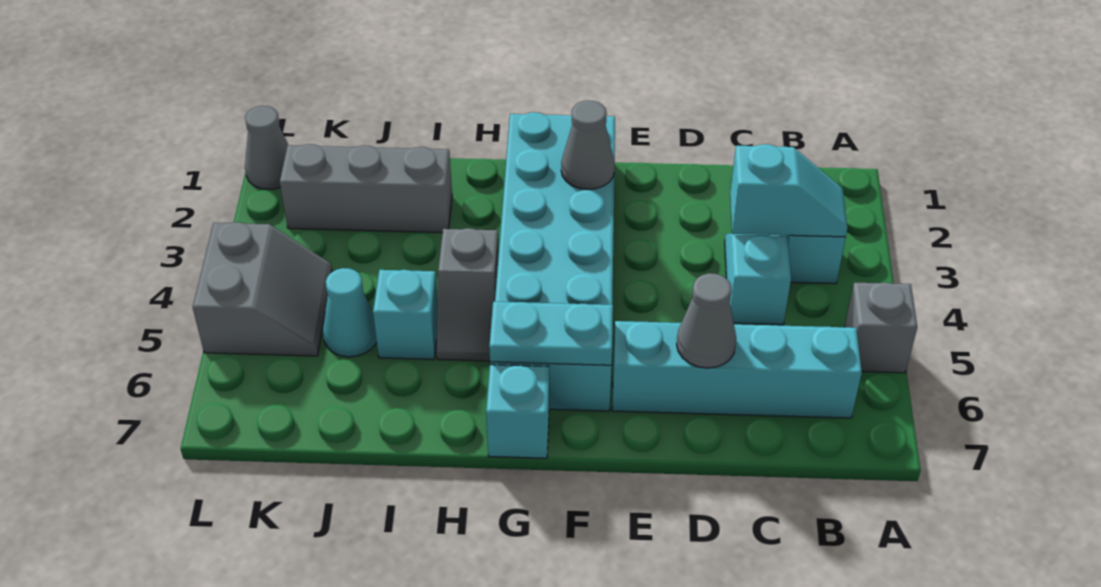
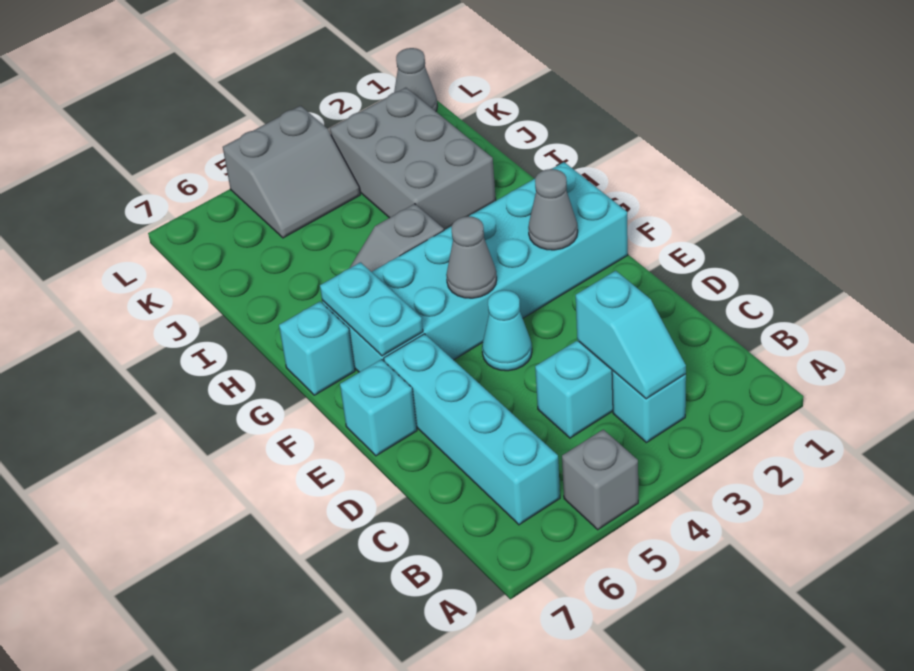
grey cone D6 level 2 -> grey cone F4 level 2
grey brick I2:K2 level 1 -> grey brick I2:K3 level 1
cyan brick I5 level 1 -> cyan brick E7 level 1
cyan cone J5 level 1 -> cyan cone E4 level 1

